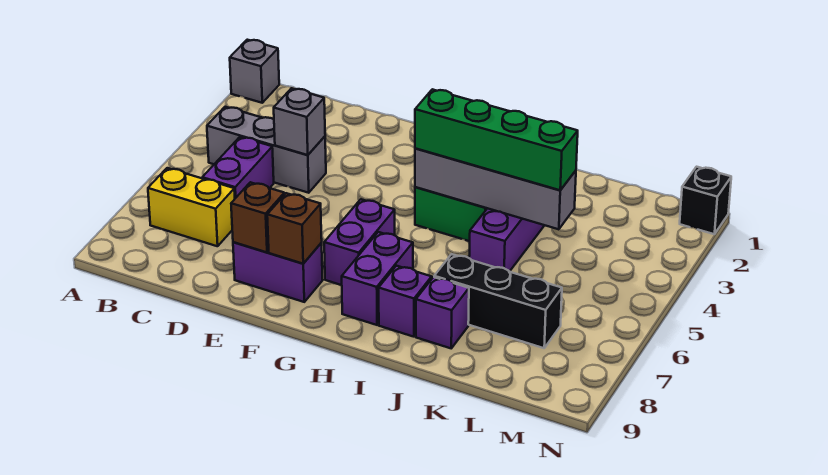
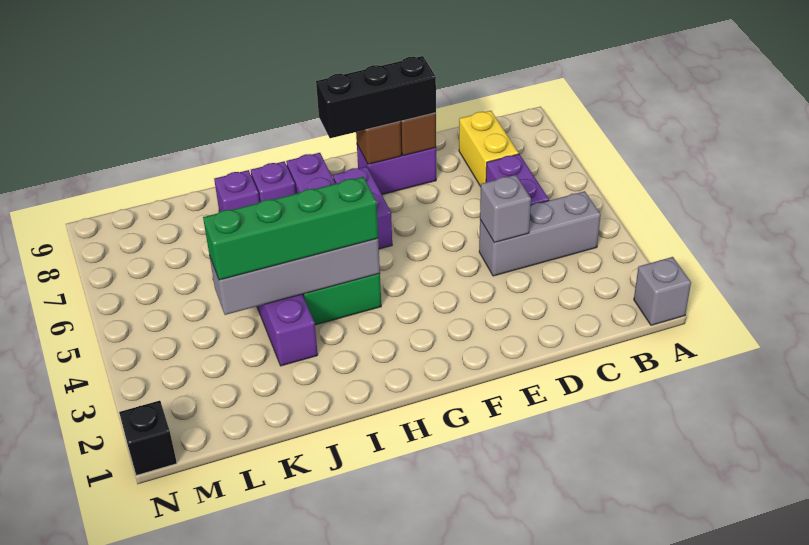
yellow brick B7:C7 level 1 -> yellow brick C7:C8 level 1
black brick J7:L7 level 1 -> black brick E8:G8 level 3

